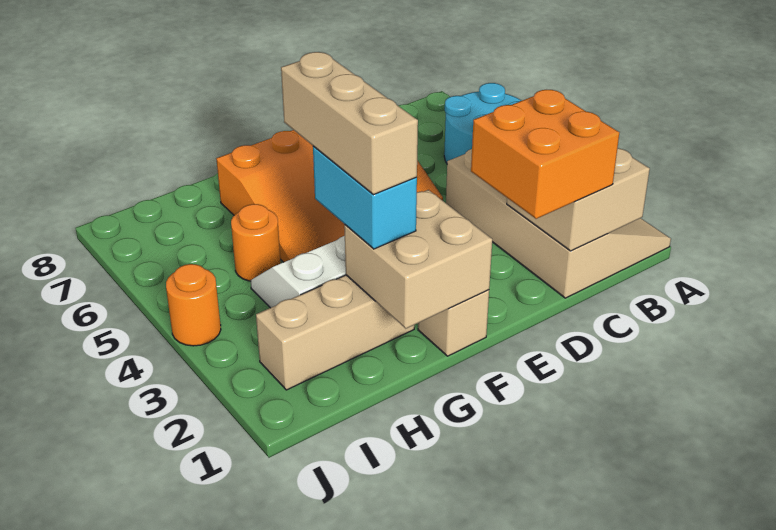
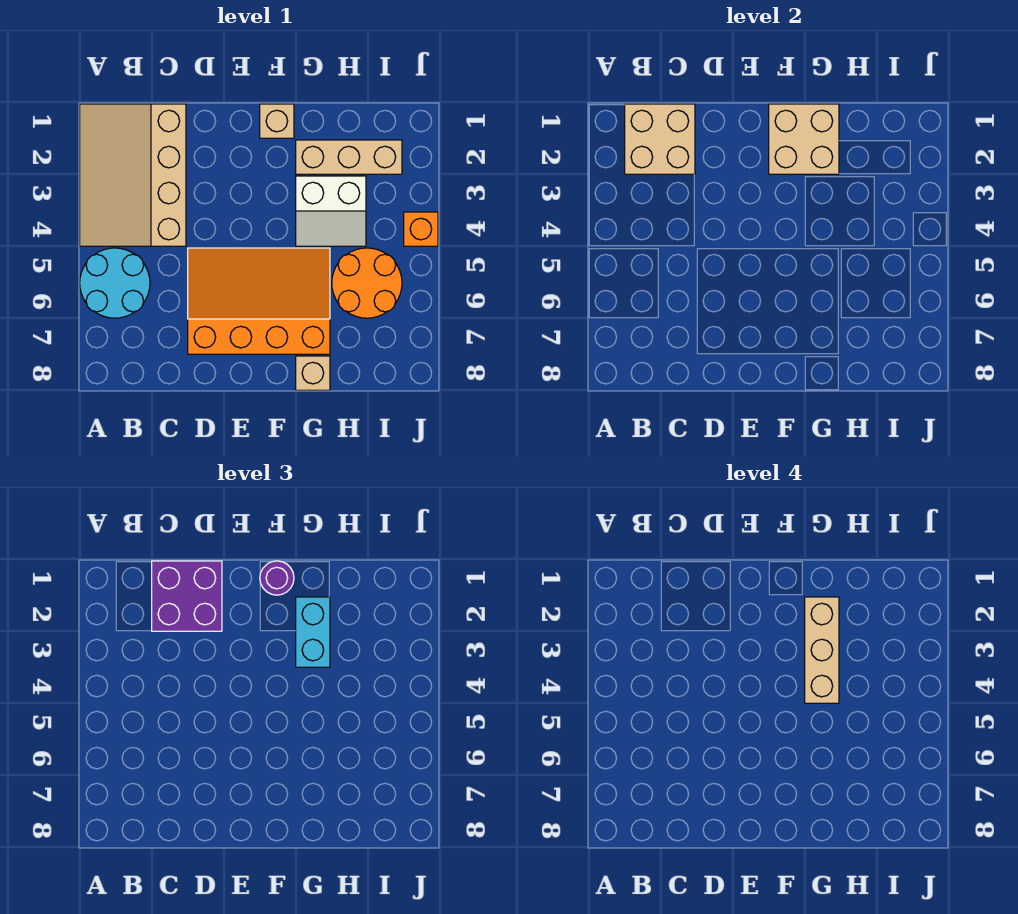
orange brick C1:D2 level 3 -> purple brick C1:D2 level 3
none -> purple round brick F1 level 3
none -> tan brick G8 level 1
orange round brick H5 level 1 -> orange round brick H5:I6 level 1
orange round brick J4 level 1 -> orange brick J4 level 1

